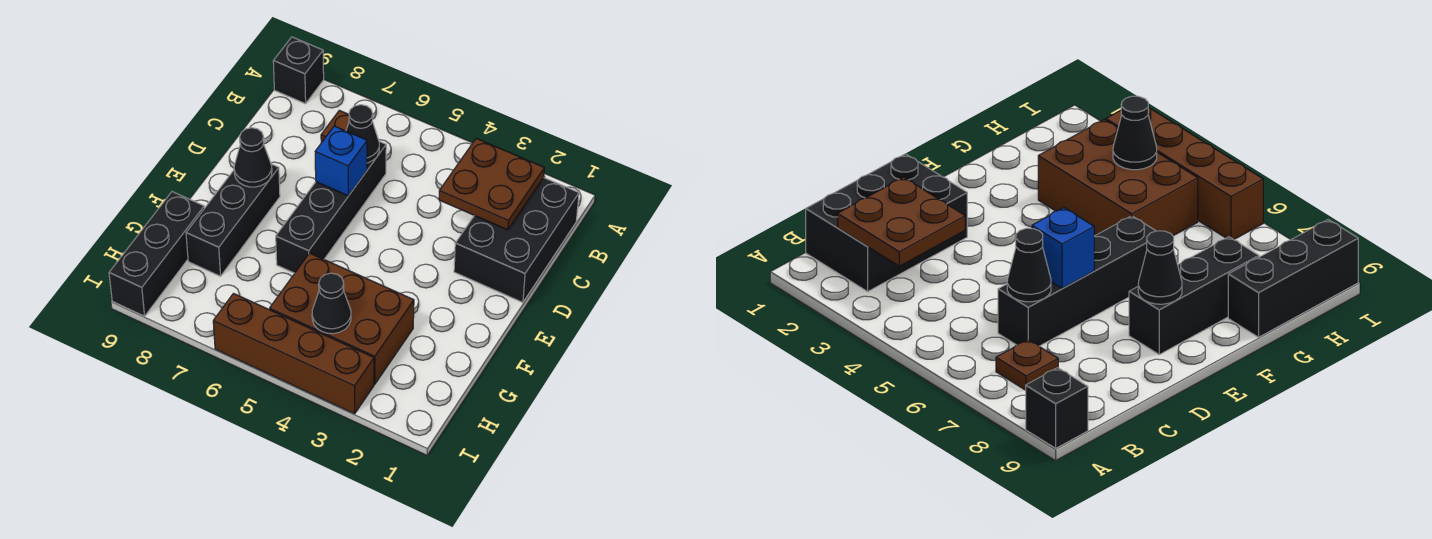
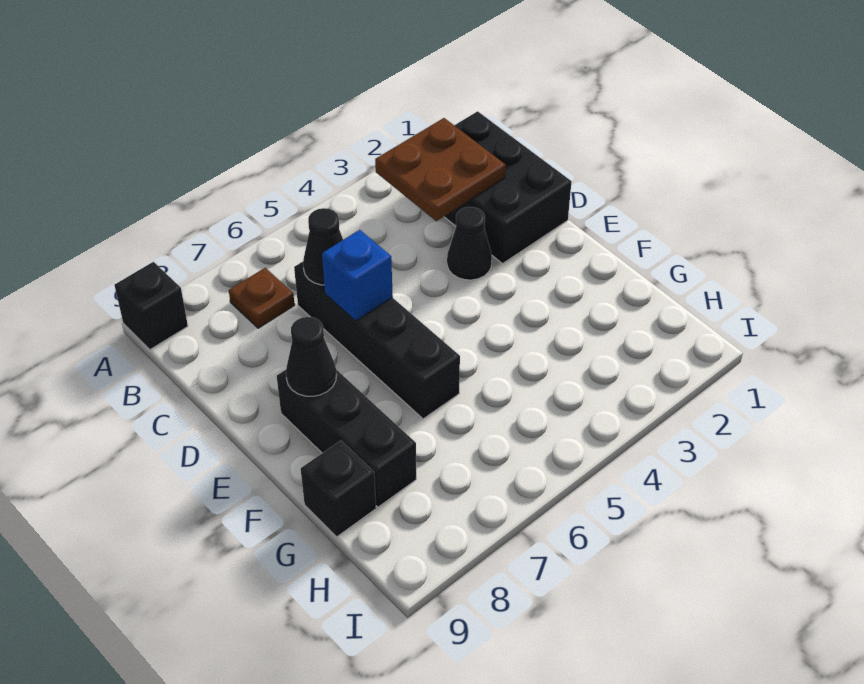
brown brick G3:H5 level 1 -> none
black brick G9:I9 level 1 -> black brick G9 level 1
black cone H4 level 2 -> black cone D3 level 1
brown brick I3:I6 level 1 -> none

